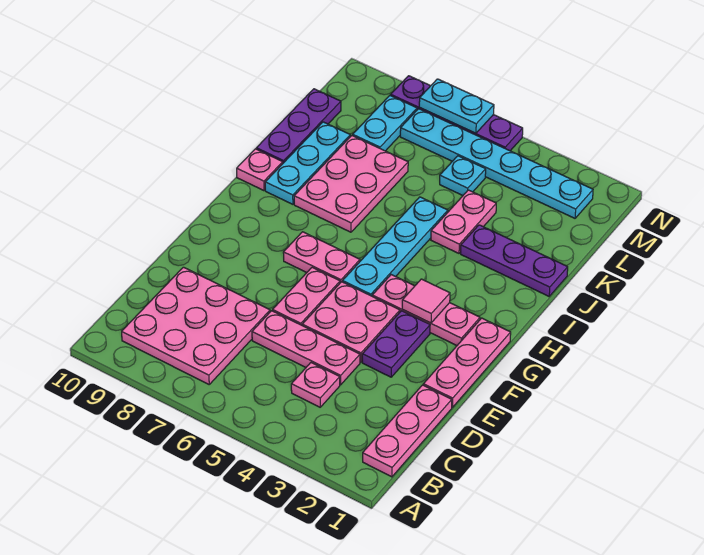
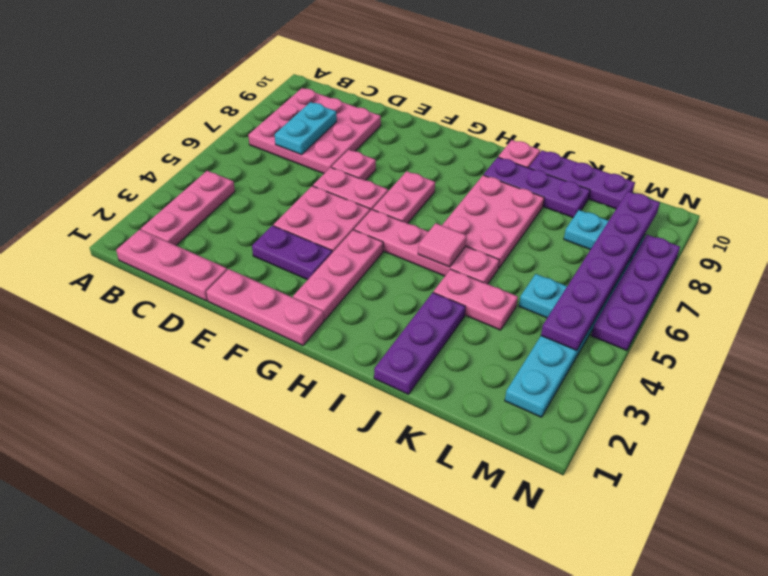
pink plate C4 level 1 -> pink plate E7 level 1
pink plate D4:D6 level 1 -> pink plate B2:B4 level 1
pink tile G3 level 2 -> pink tile I5 level 2
cyan plate G5:J5 level 1 -> pink plate G5:J5 level 1
pink plate I7:K8 level 1 -> pink plate I6:J8 level 1
cyan plate I9:K9 level 1 -> purple plate I9:K9 level 1
none -> purple plate M4:M9 level 2
cyan plate N6:N7 level 2 -> cyan plate C7:C8 level 2

